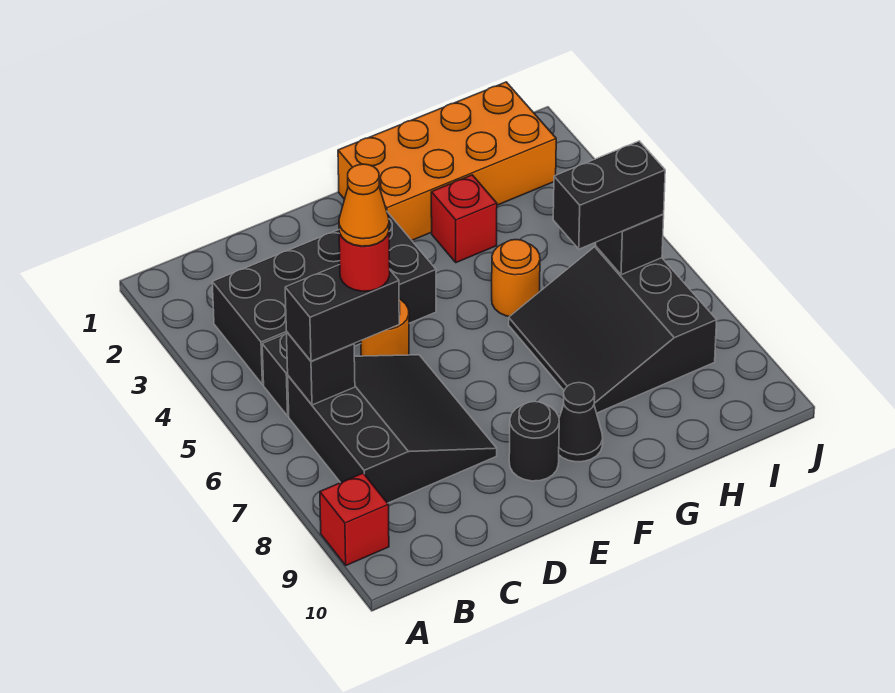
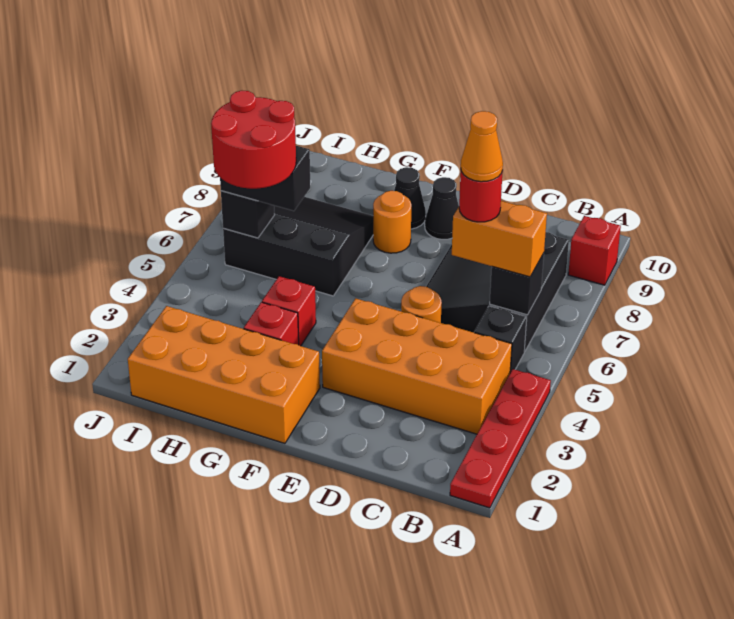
none -> red plate A1:A4 level 1
black brick B3:E4 level 1 -> orange brick B3:E4 level 1
black brick B6:C6 level 3 -> orange brick B6:C6 level 3
black round brick E9 level 1 -> black cone E9 level 1
none -> red brick G4 level 1
orange round brick G5 level 1 -> orange round brick F8 level 1
black slope G6:I8 level 1 top I -> black slope G6:I8 level 1 top 6
none -> red round brick H5:I6 level 4

